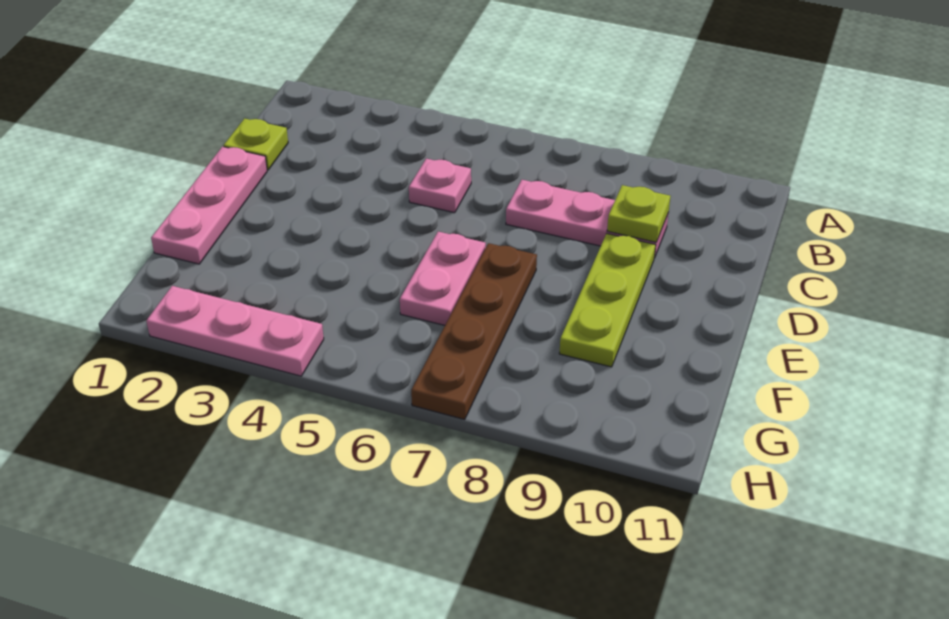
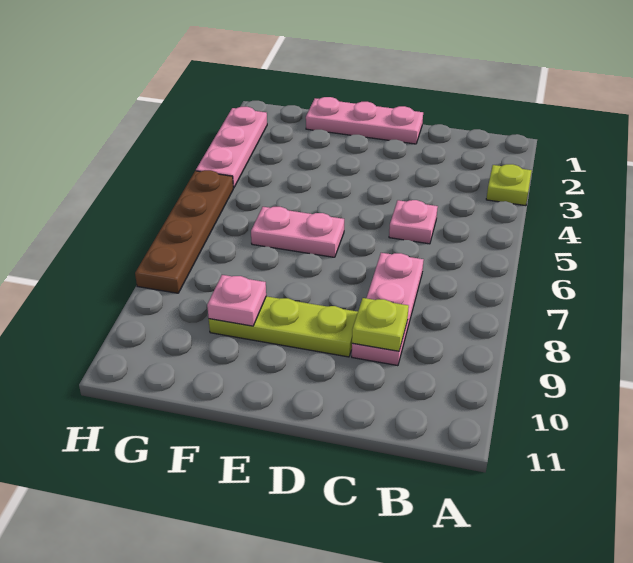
lime plate C1 level 1 -> lime plate A3 level 1
brown plate E7:H7 level 1 -> brown plate H5:H8 level 1
none -> pink plate F9 level 2

